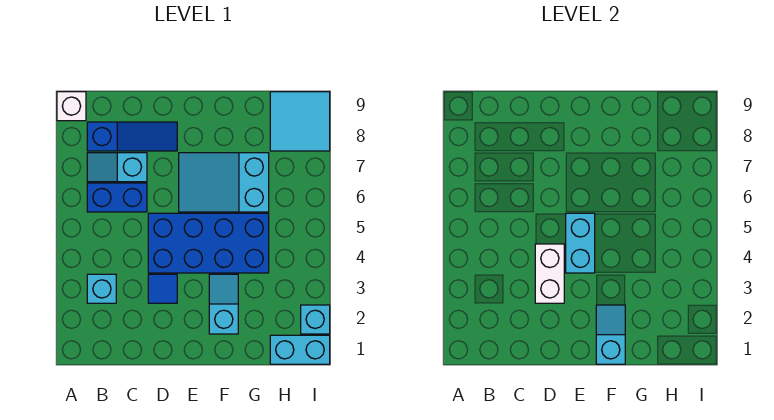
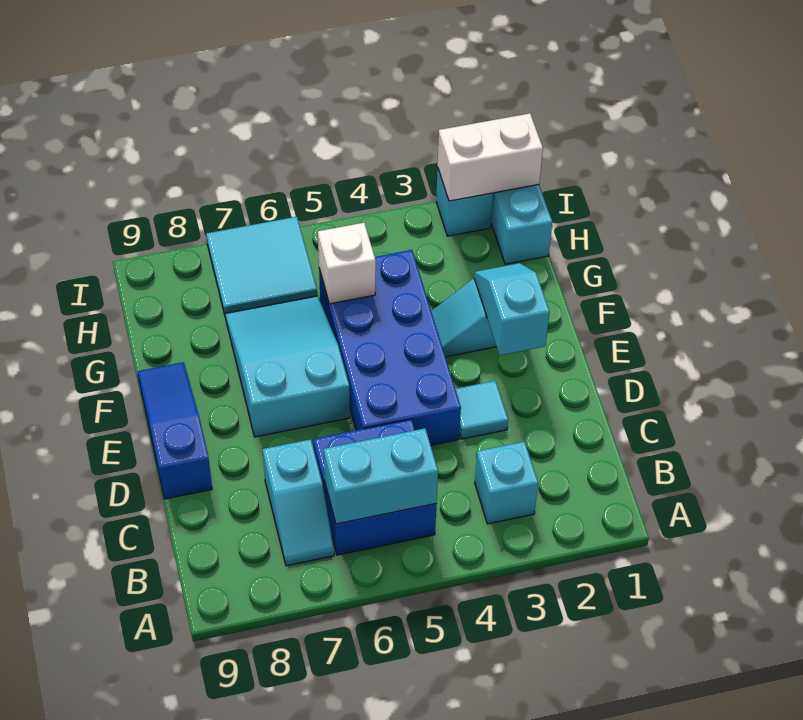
white brick A9 level 1 -> white brick G5 level 2
blue brick B6:C6 level 1 -> blue brick B5:C6 level 1
blue slope B8:D8 level 1 top B -> blue slope D9:F9 level 1 top D
blue tile D3 level 1 -> cyan tile D3 level 1
white brick D3:D4 level 2 -> white brick I1:I2 level 2
cyan brick E4:E5 level 2 -> cyan brick B5:B6 level 2
cyan slope E6:G7 level 1 top G -> cyan slope E6:G7 level 1 top E
cyan slope F1:F2 level 2 top 1 -> cyan slope E2:F2 level 2 top E
cyan tile H8:I9 level 1 -> cyan tile H6:I7 level 1

